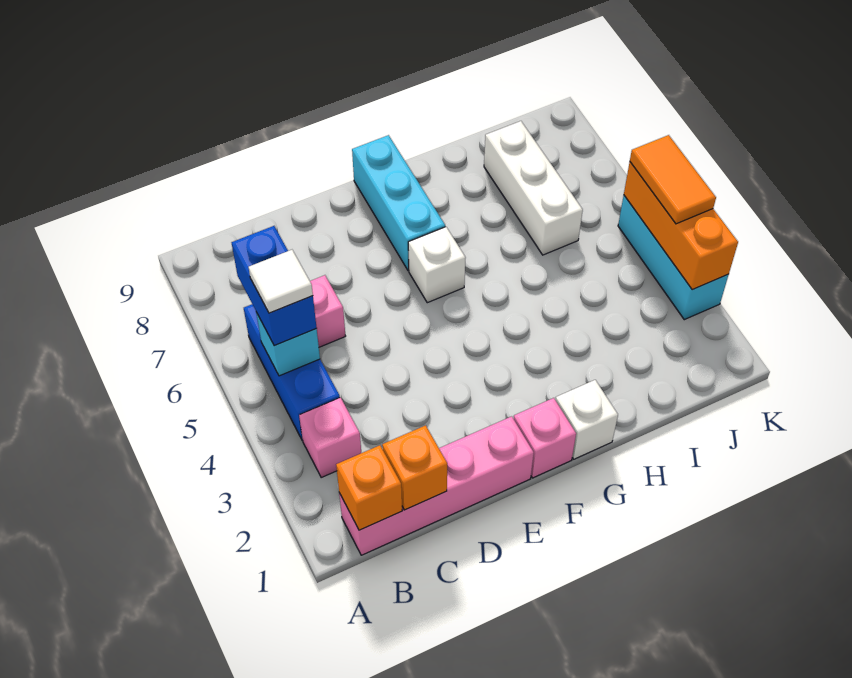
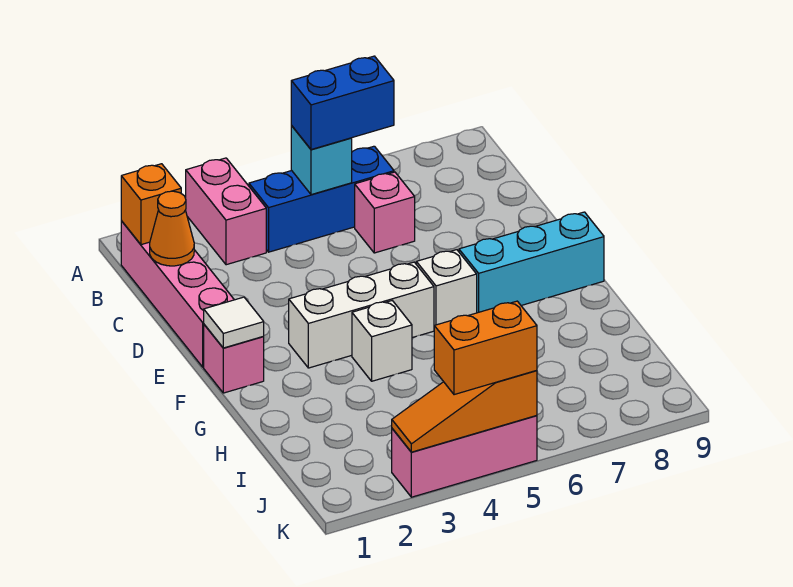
pink brick B3 level 1 -> pink brick A3:B3 level 1
white tile B5 level 4 -> white tile F1 level 2
orange brick C1 level 2 -> orange cone C1 level 2
white brick G1 level 1 -> white brick G4 level 1
white brick I6:I8 level 1 -> white brick F3:F5 level 1
cyan brick K3:K5 level 1 -> pink brick K3:K5 level 1
orange brick K3:K5 level 2 -> orange slope K3:K5 level 2 top 5
orange tile K4:K5 level 3 -> orange brick K4:K5 level 3

